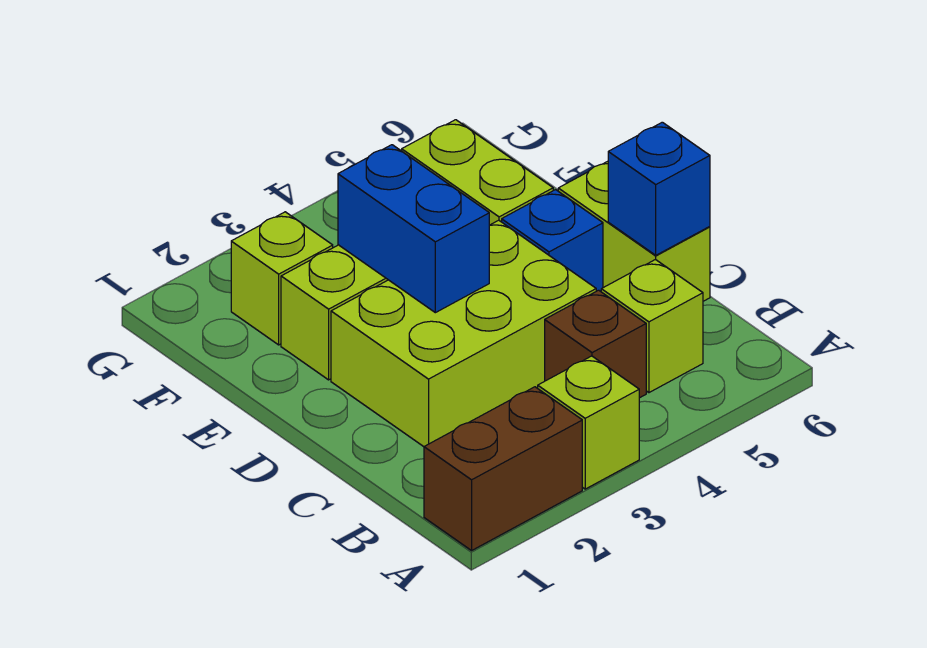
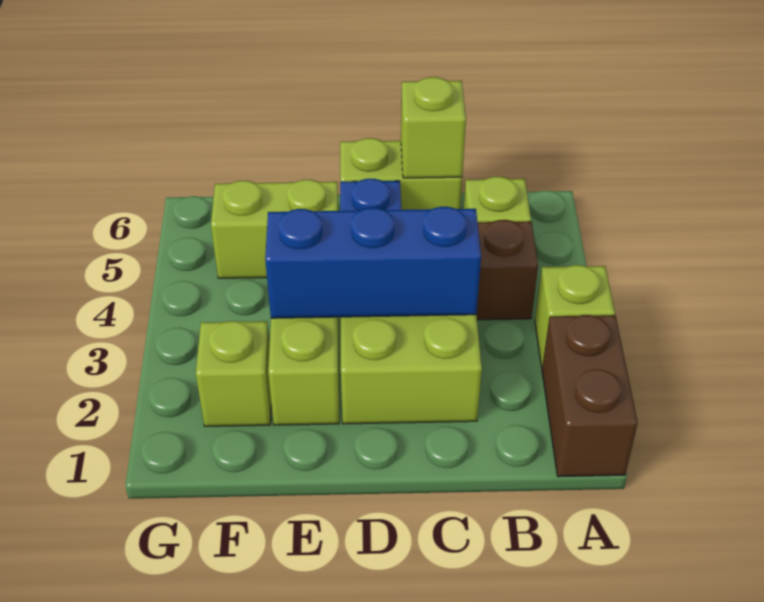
blue brick C6 level 2 -> lime brick C6 level 2
blue brick D3:E3 level 2 -> blue brick C3:E3 level 2

